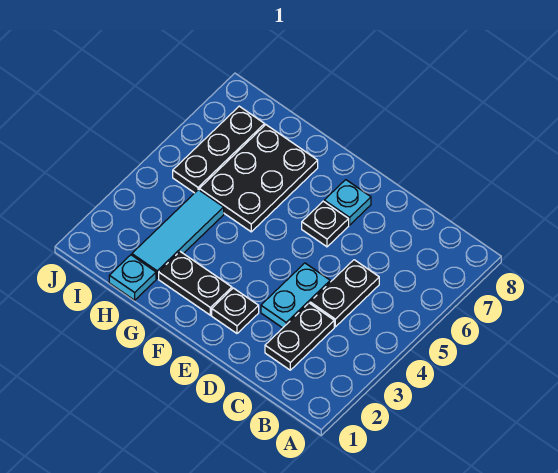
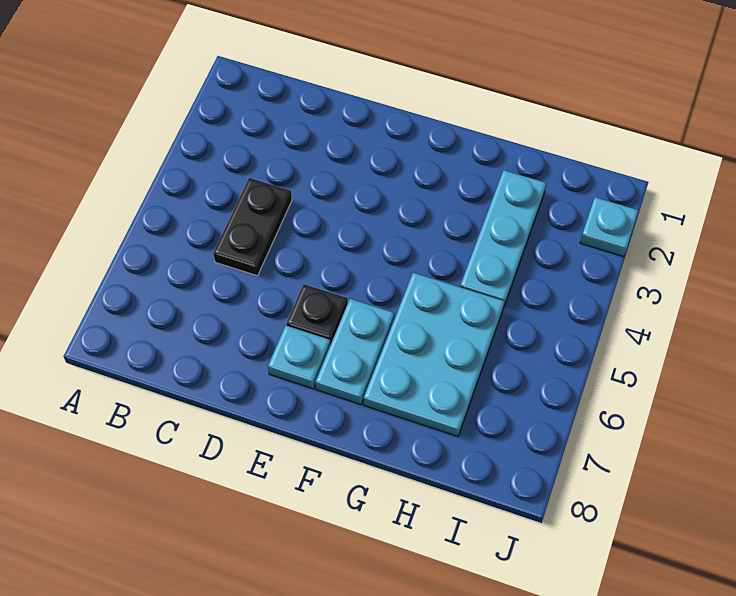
black plate C2:C3 level 1 -> none
cyan plate D3:D4 level 1 -> cyan plate F6:F7 level 1
black plate E2 level 1 -> none
black plate F2:G2 level 1 -> none
black plate G5:H7 level 1 -> cyan plate G5:H7 level 1
cyan plate H1 level 1 -> cyan plate J2 level 1
cyan tile H2:H4 level 1 -> cyan plate H2:H4 level 1
black plate I5:I7 level 1 -> none

